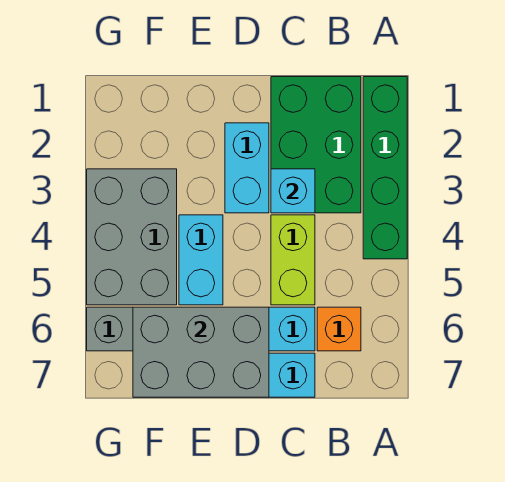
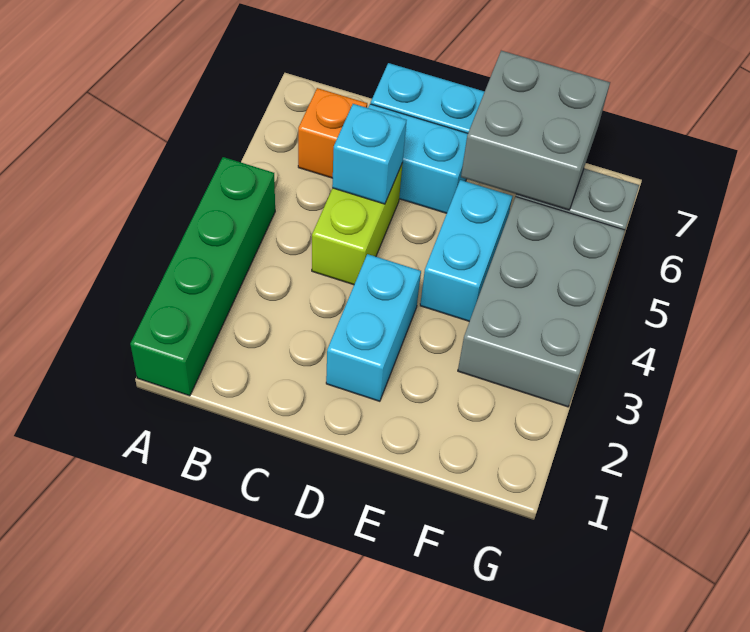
green brick B1:C3 level 1 -> none
cyan brick C3 level 2 -> cyan brick C5 level 2
grey brick D6:F7 level 2 -> grey brick E6:F7 level 2

